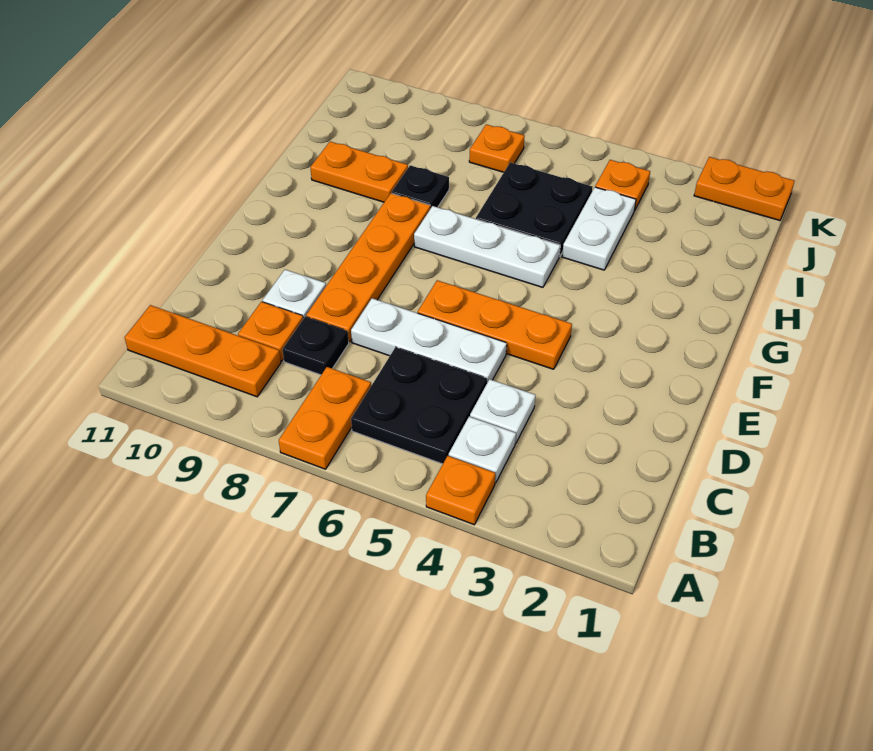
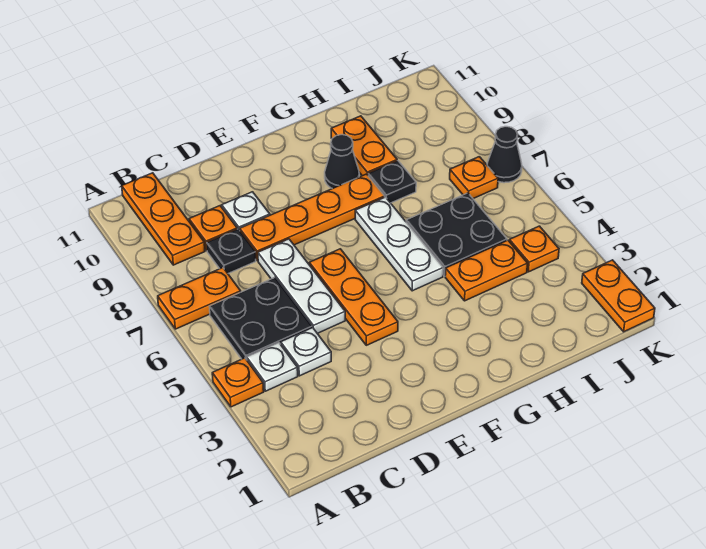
none -> black cone G9 level 1
white plate H4:I4 level 1 -> orange plate H4:I4 level 1
none -> black cone K7 level 1

